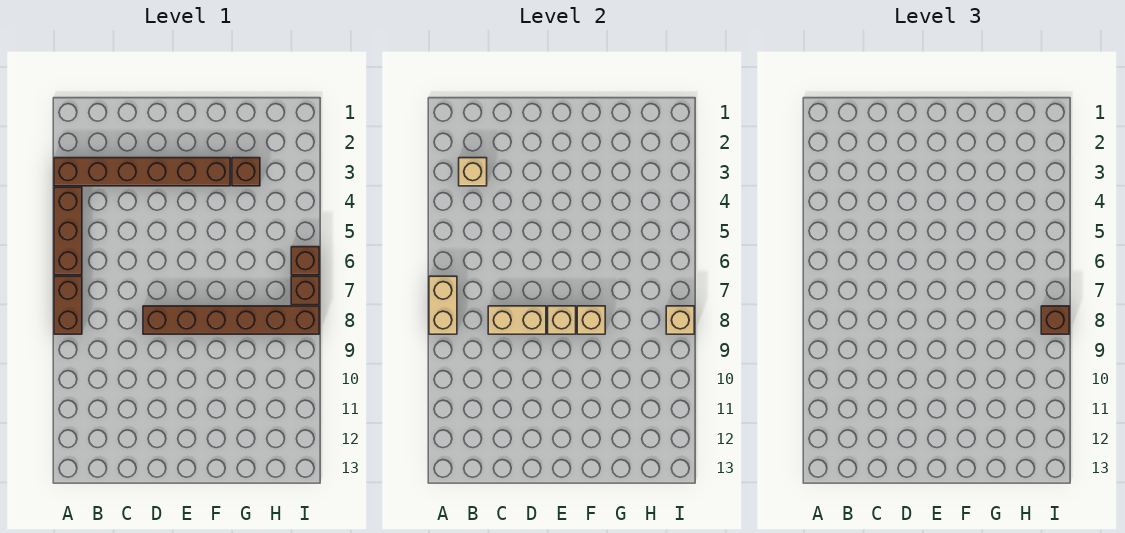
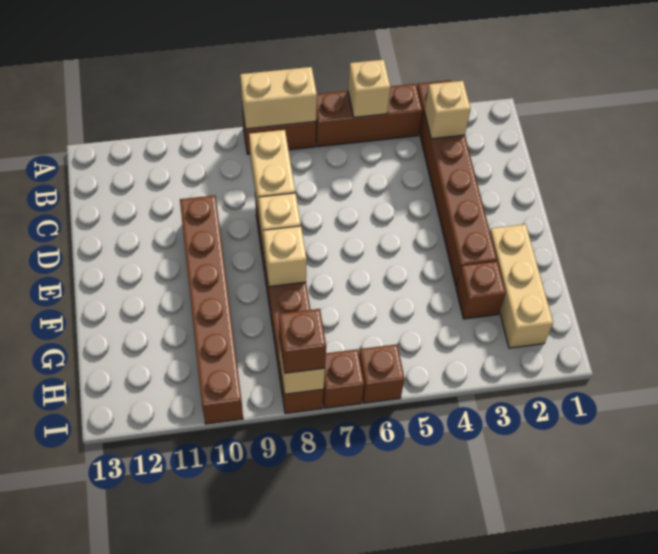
none -> tan brick A5 level 2
none -> brown brick D10:I10 level 1
none -> tan brick F2:H2 level 1

